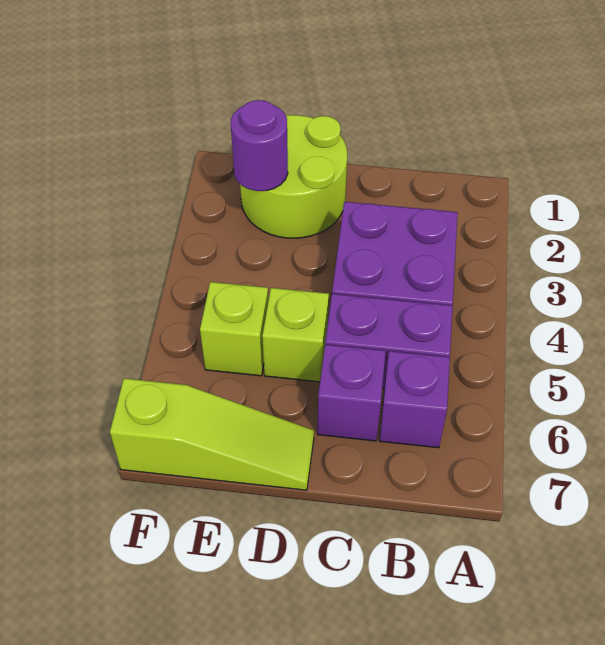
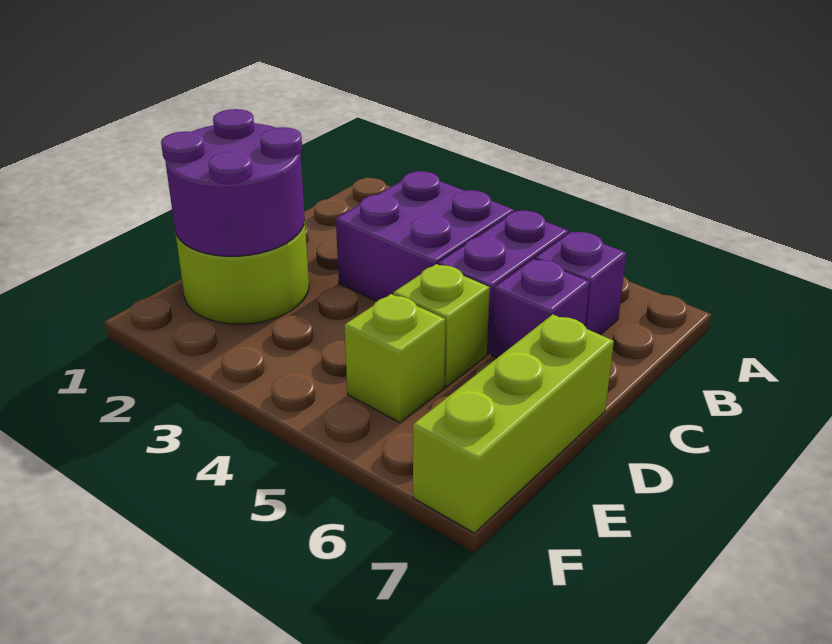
lime slope D7:F7 level 1 top F -> lime brick D7:F7 level 1
purple round brick E2 level 2 -> purple round brick D1:E2 level 2

